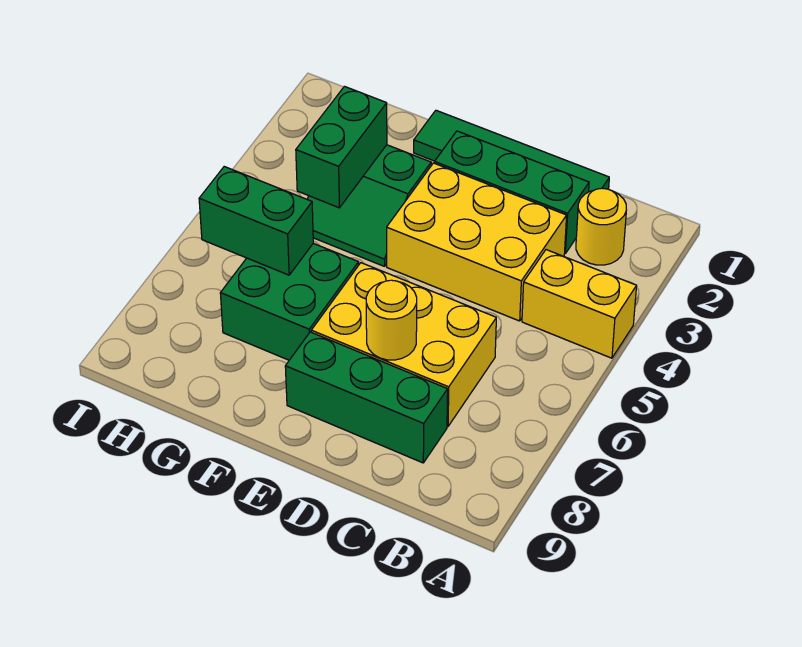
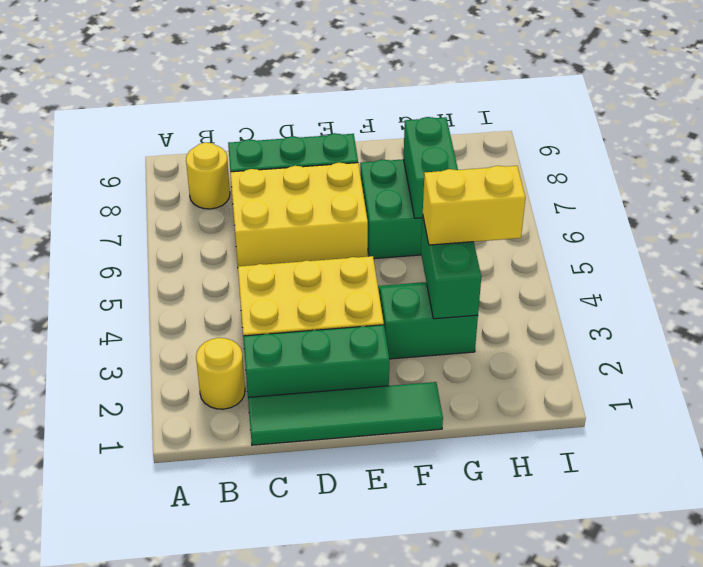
yellow brick A4:B4 level 1 -> yellow brick G4:H4 level 3
yellow round brick D7 level 2 -> yellow round brick B8 level 1
green brick G6:H6 level 2 -> green brick G6:G7 level 2

